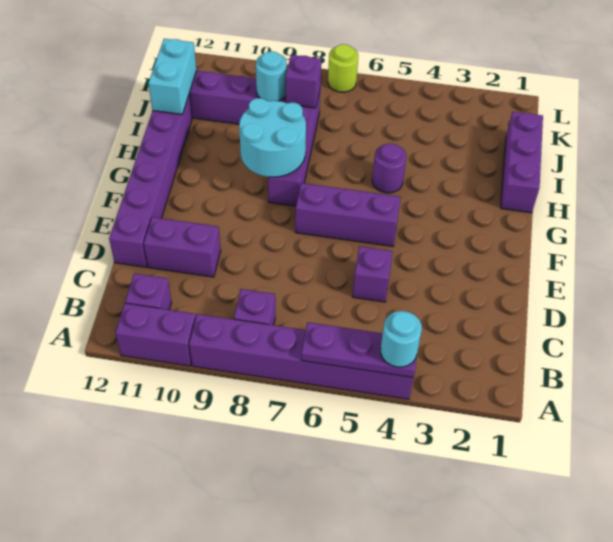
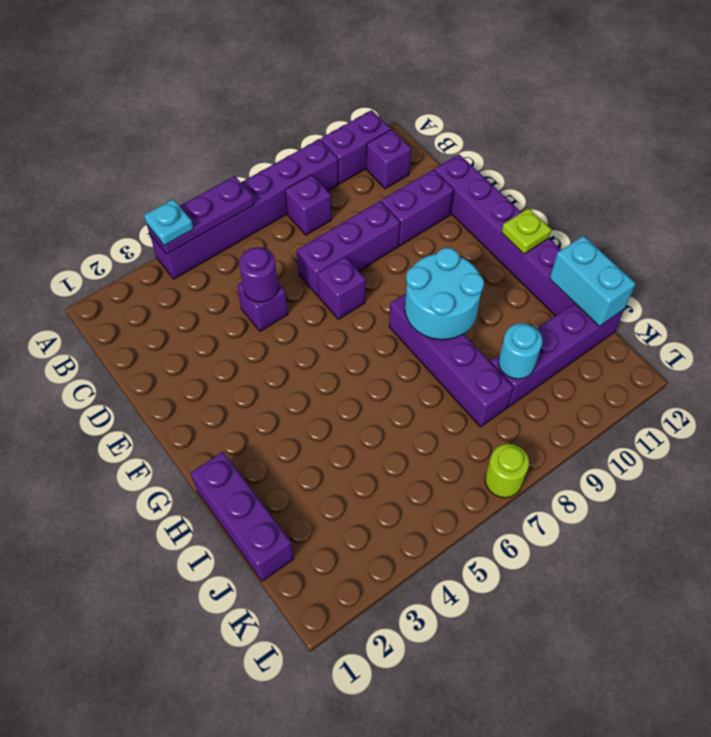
cyan round brick A4 level 3 -> cyan plate A4 level 3
purple brick F5:F7 level 1 -> purple brick D7:D9 level 1
none -> lime plate G12 level 2
purple round brick H5 level 1 -> purple round brick D5 level 2
purple brick J8 level 2 -> purple brick E7 level 1

